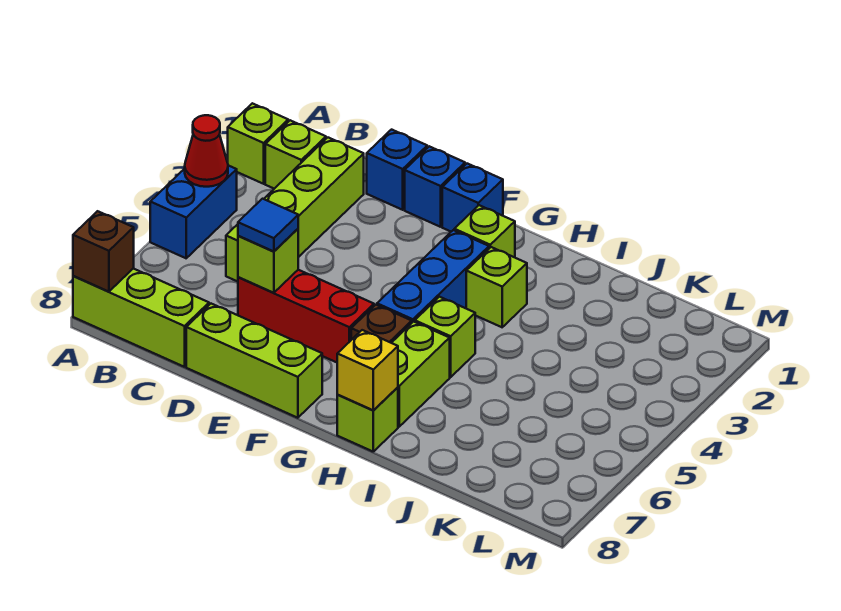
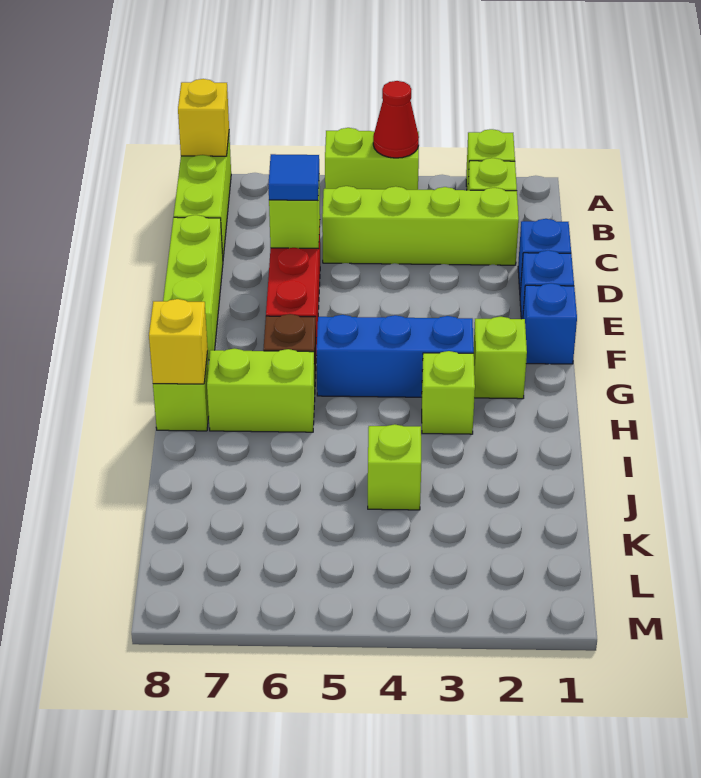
blue brick A4:A5 level 1 -> lime brick A4:A5 level 1
brown brick A8 level 2 -> yellow brick A8 level 2
lime brick H5 level 1 -> lime brick J4 level 1

